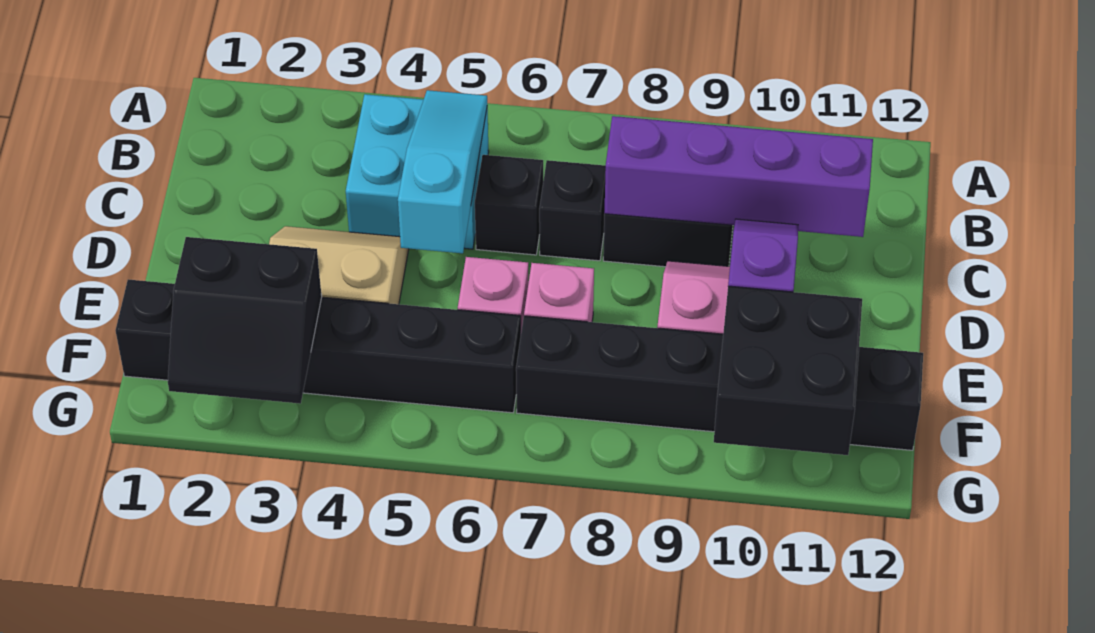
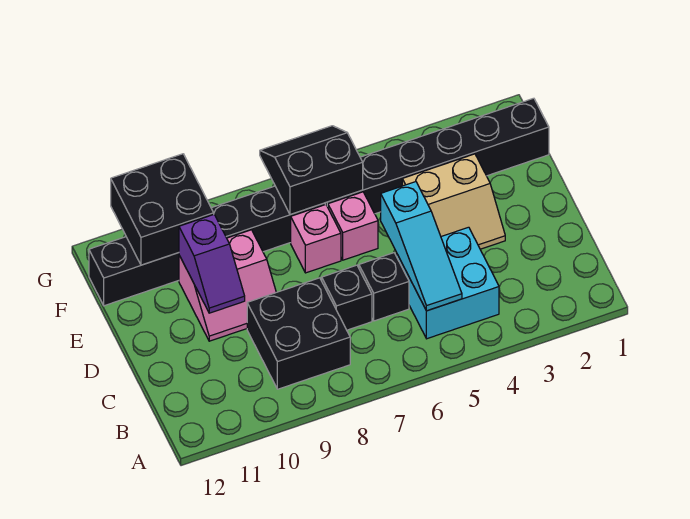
purple brick C8:C11 level 2 -> none
black slope F2:G3 level 2 top F -> black slope F6:G7 level 2 top F

